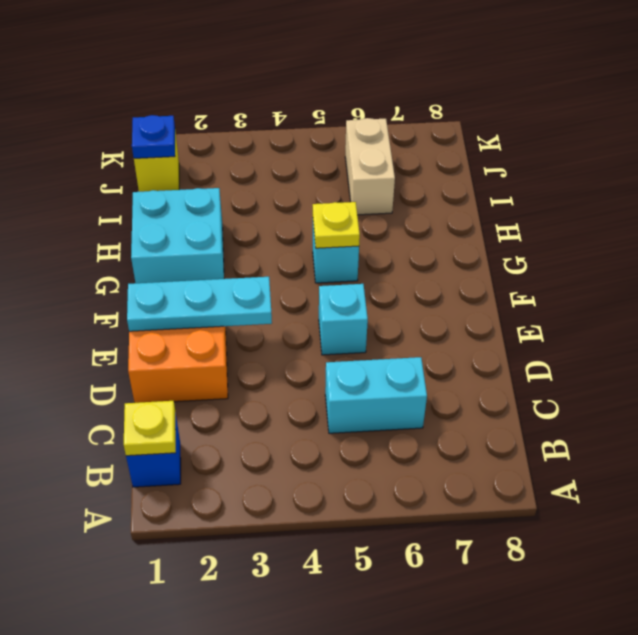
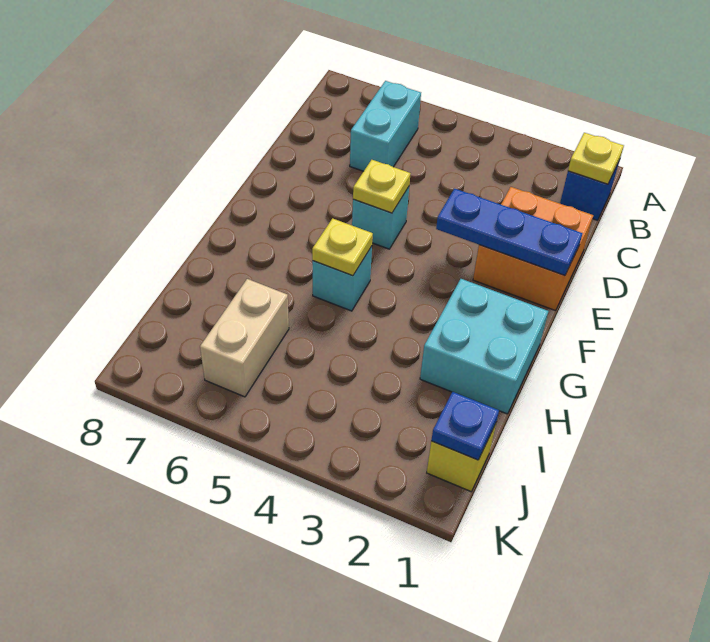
cyan brick C5:C6 level 1 -> cyan brick B6:C6 level 1
cyan plate E1:E3 level 2 -> blue plate E1:E3 level 2
none -> yellow plate E5 level 2

